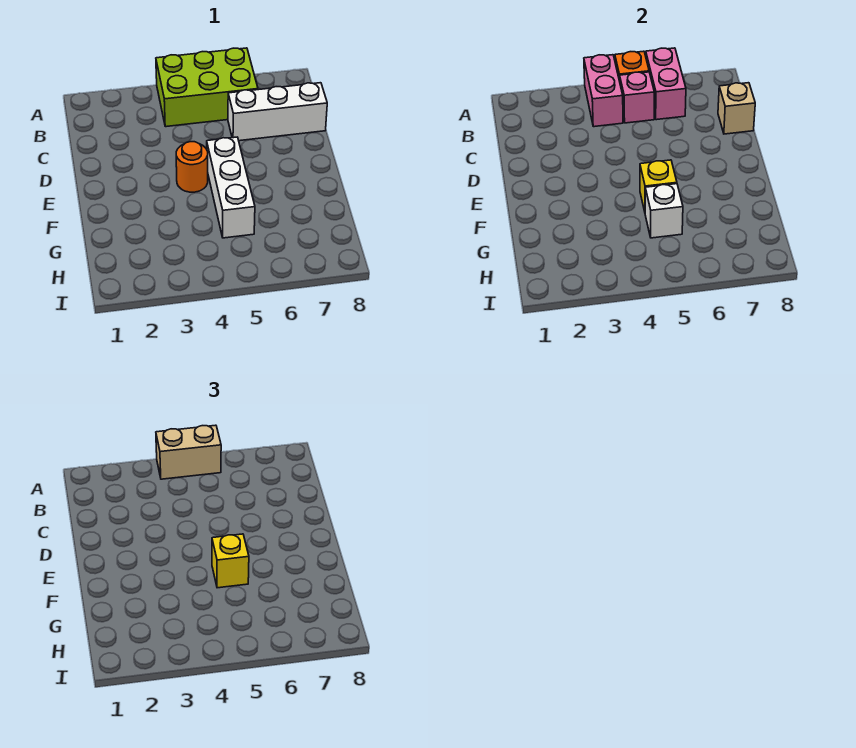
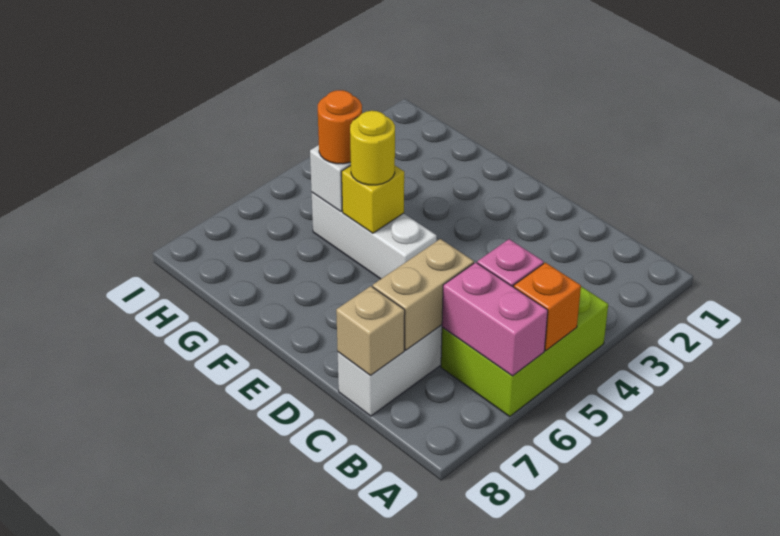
pink brick A4:B4 level 2 -> none
tan brick A4:A5 level 3 -> tan brick C6:C7 level 2
orange round brick E4 level 1 -> orange round brick G5 level 3
yellow brick F5 level 3 -> yellow round brick F5 level 3

